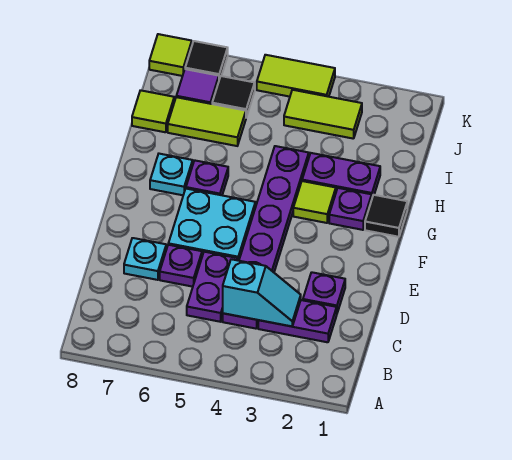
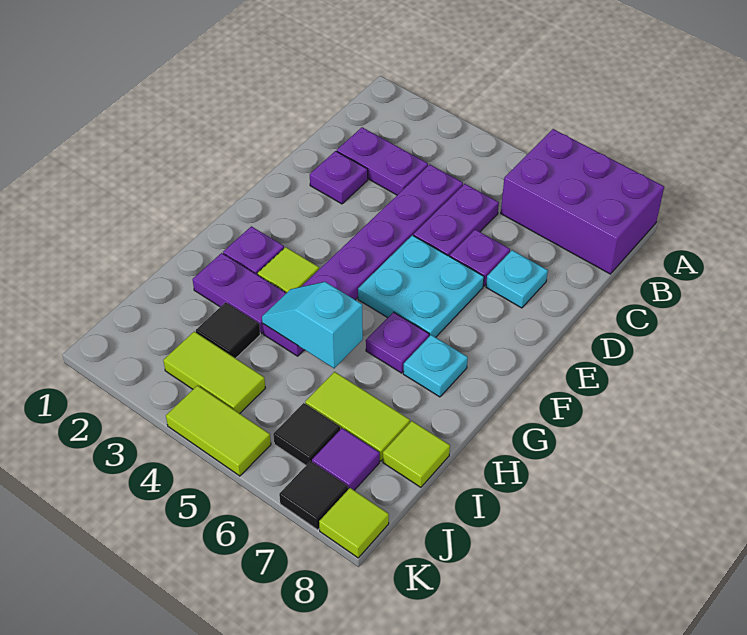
none -> purple brick A6:B8 level 1
cyan slope C3:C4 level 2 top 4 -> cyan slope H4:H5 level 2 top 5
black tile G1 level 1 -> black tile I3 level 1

